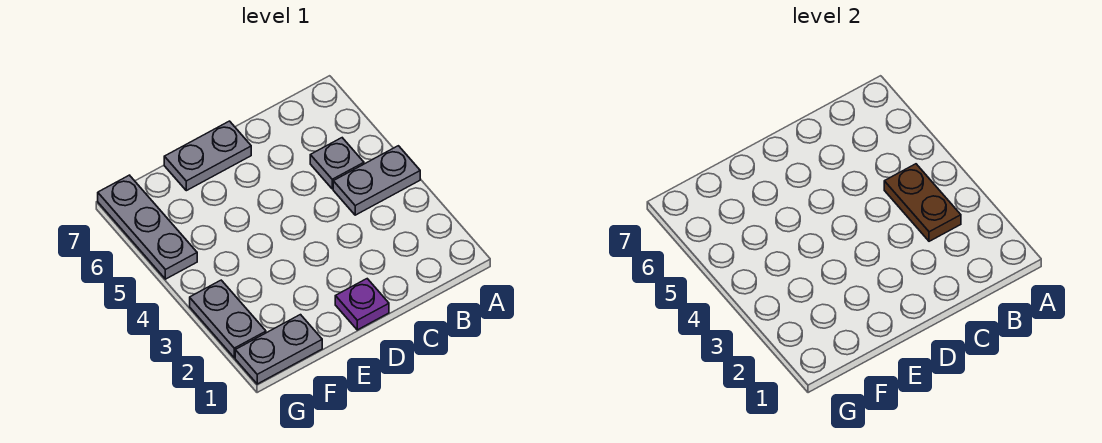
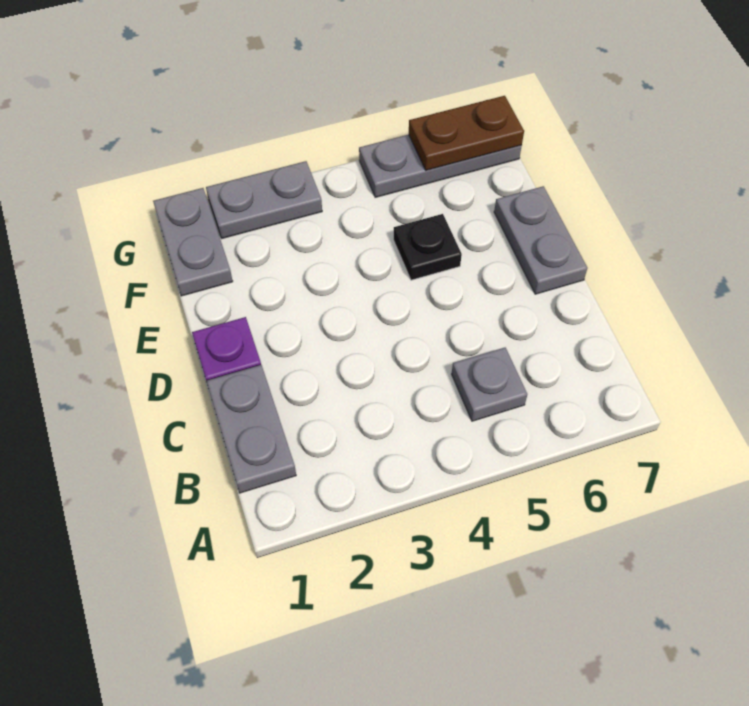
grey plate A4:B4 level 1 -> grey plate B1:C1 level 1
brown plate B3:B4 level 2 -> brown plate G6:G7 level 2
none -> black plate E5 level 1

